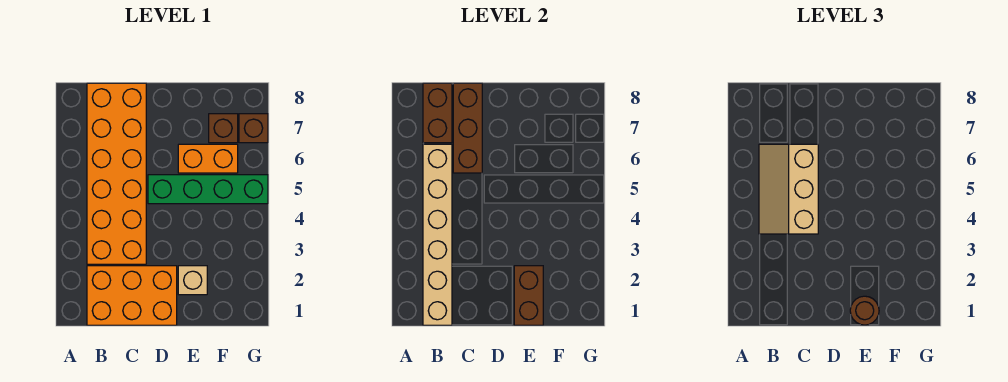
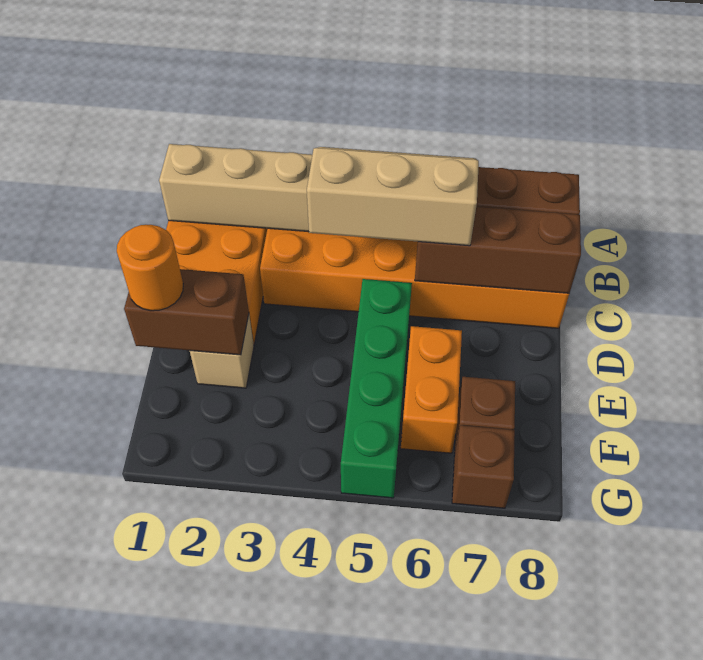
brown round brick E1 level 3 -> orange round brick E1 level 3

